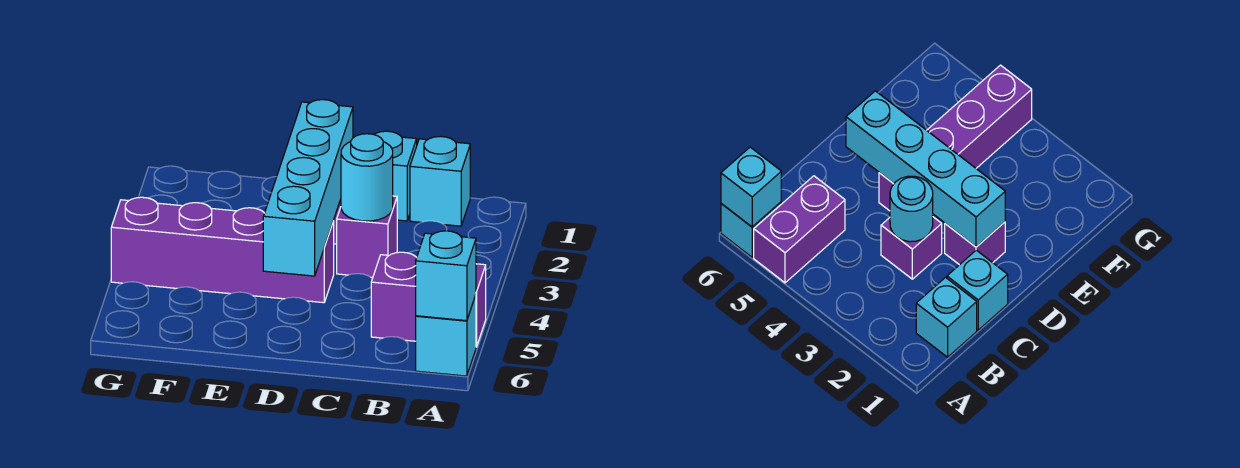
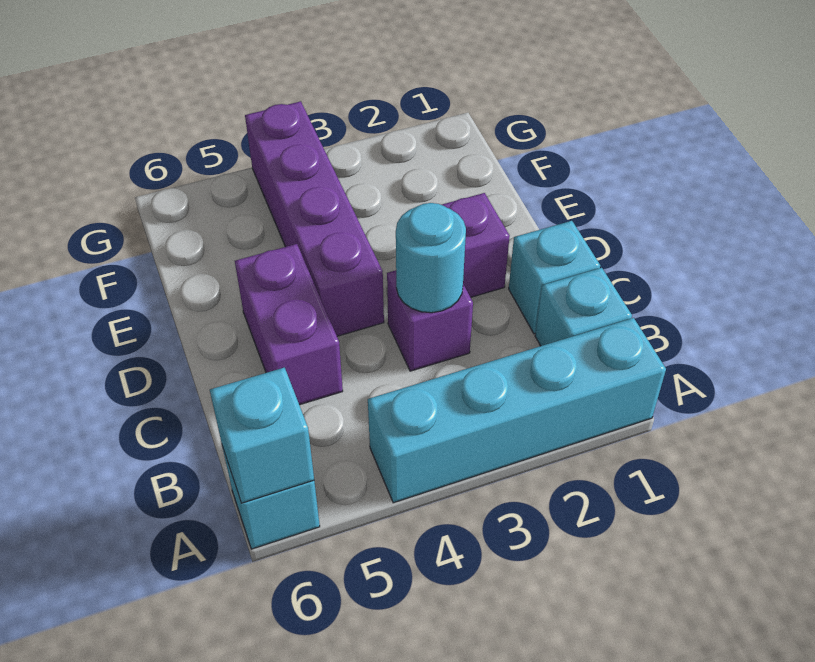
purple brick A5:B5 level 1 -> purple brick C5:D5 level 1
cyan brick D2:D5 level 2 -> cyan brick A1:A4 level 1

